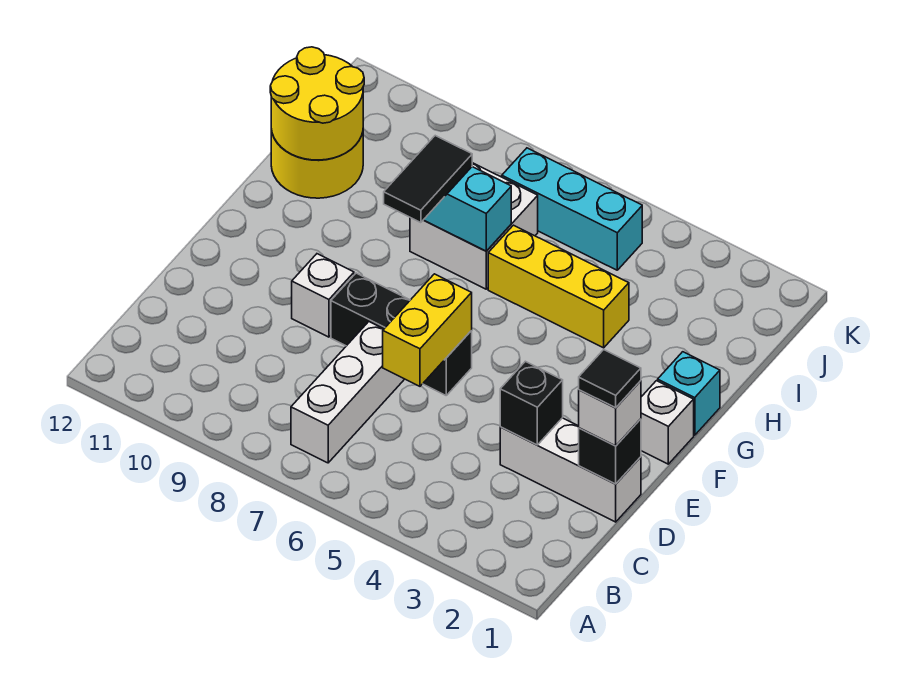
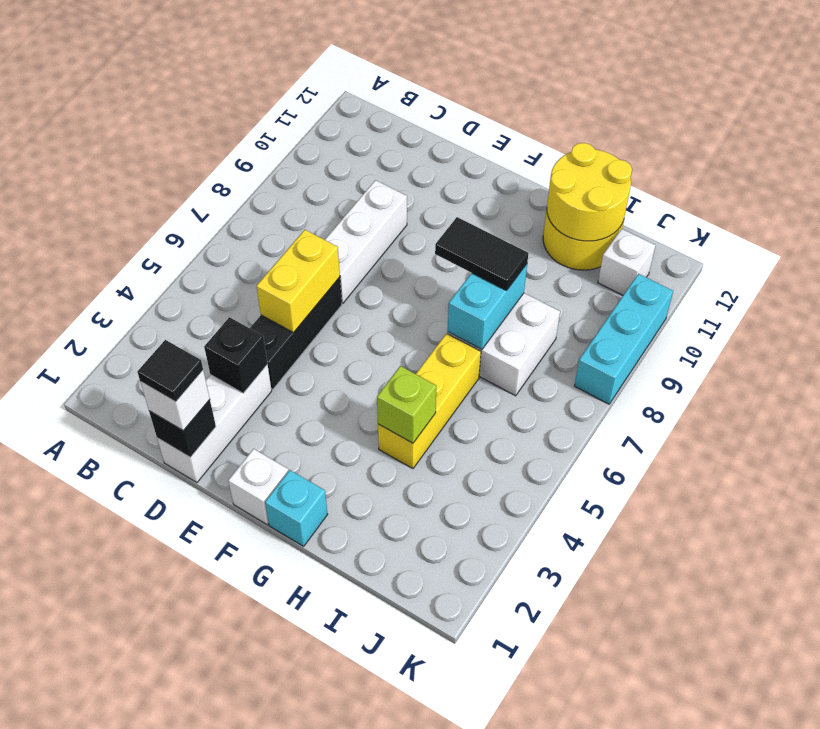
white brick B7:D7 level 1 -> white brick D7:D9 level 1
yellow brick D6:E6 level 2 -> yellow brick D5:D6 level 2
black brick E6:E8 level 1 -> black brick D4:D6 level 1
white brick E9 level 1 -> white brick J11 level 1
none -> lime brick H4 level 2
cyan brick J5:J7 level 1 -> cyan brick K8:K10 level 1

